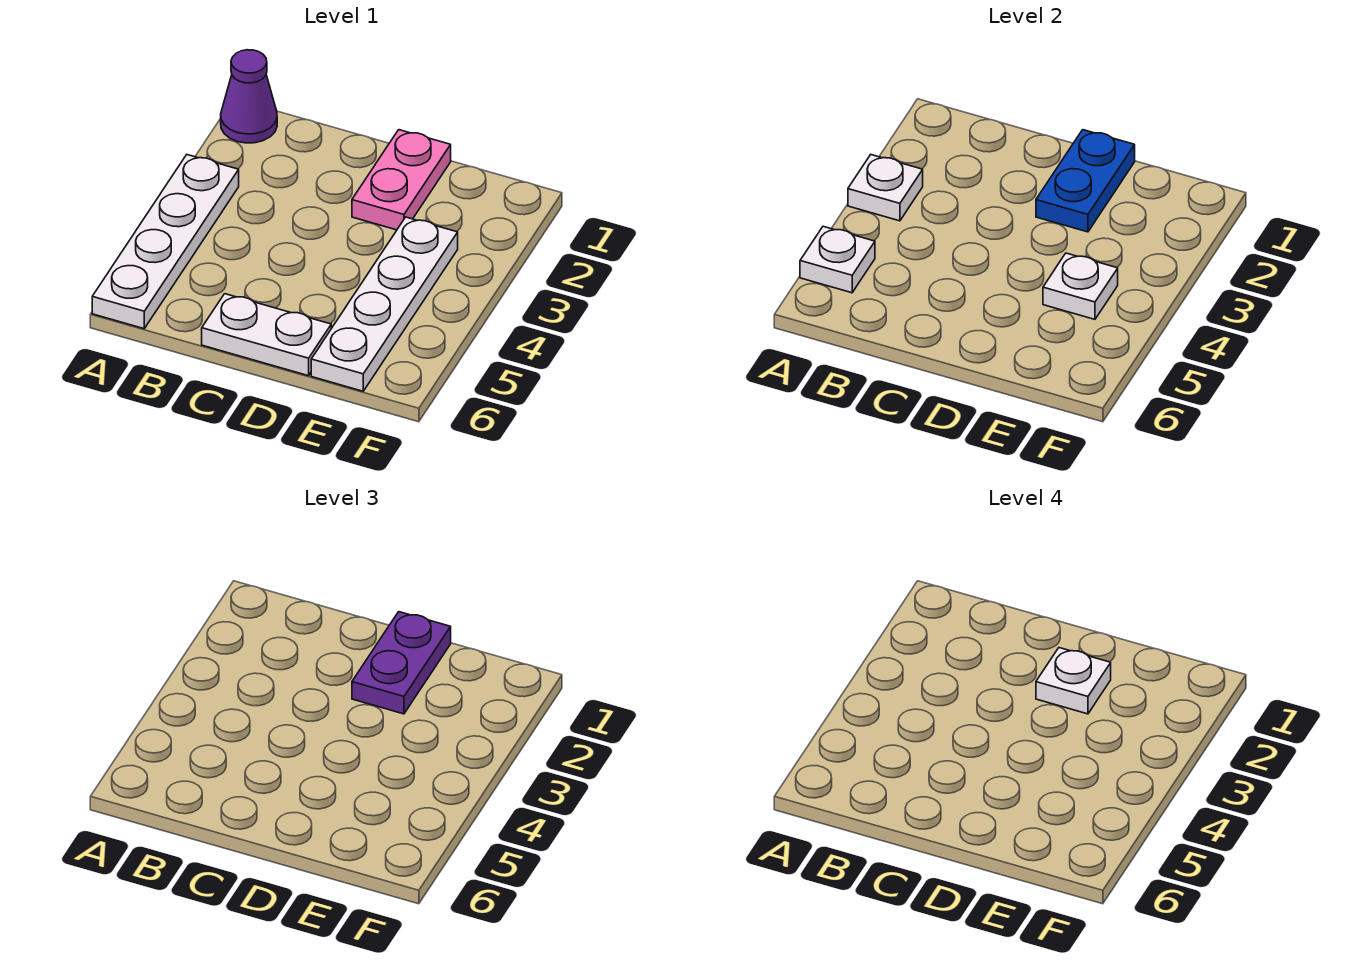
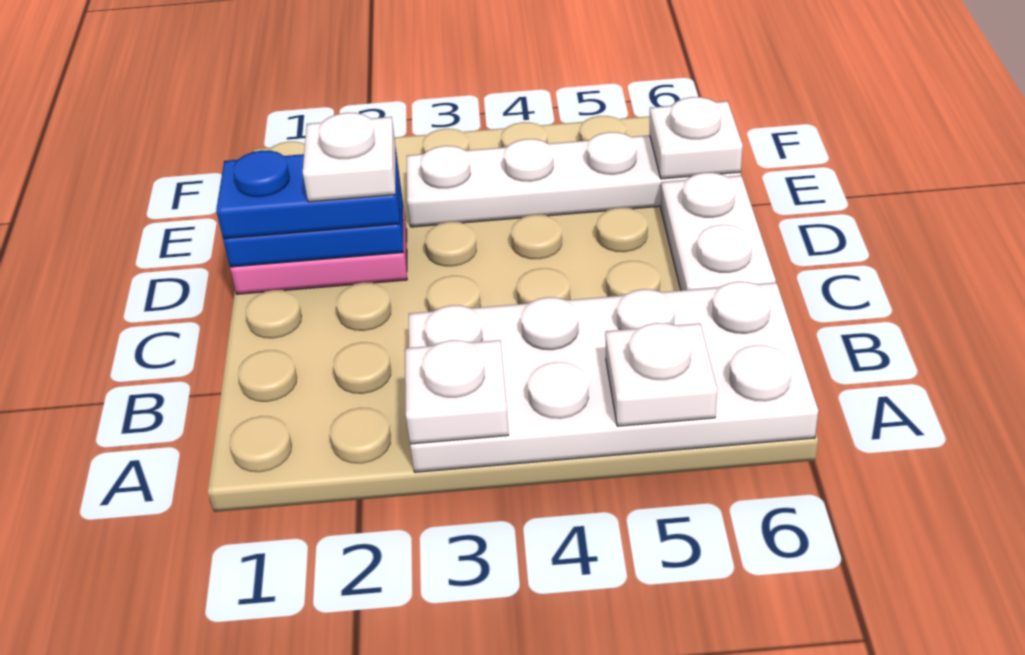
purple cone A1 level 1 -> none
white plate A3:A6 level 1 -> white plate A3:B6 level 1
purple plate D1:D2 level 3 -> blue plate D1:D2 level 3
white plate E4 level 2 -> white plate E6 level 2

